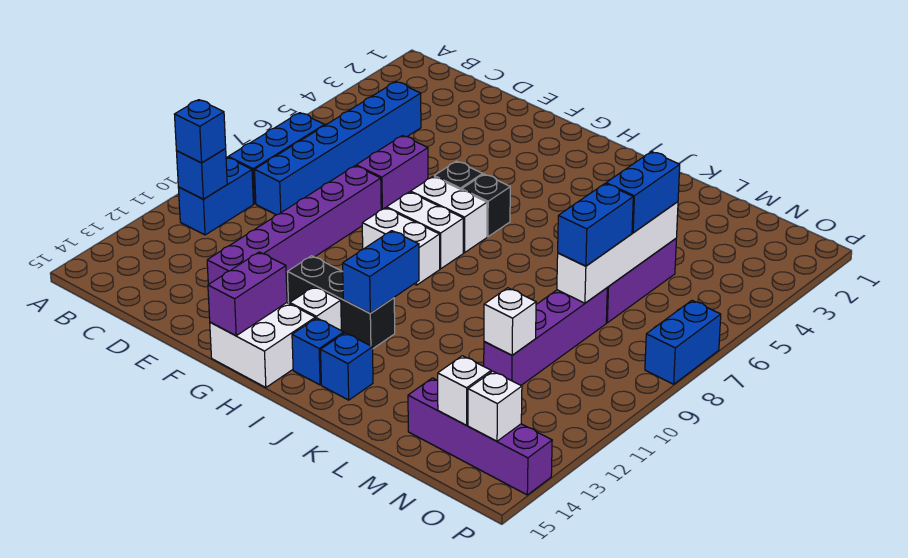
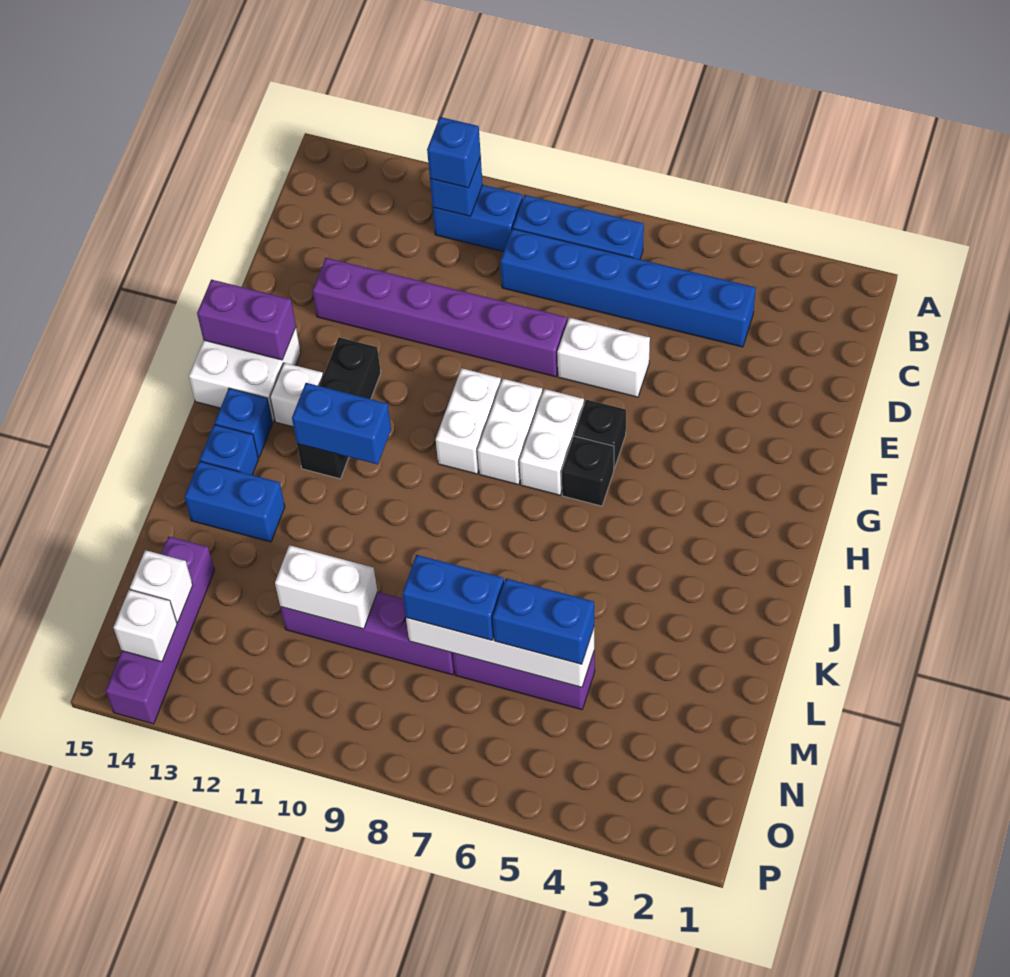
purple brick E6:E7 level 1 -> white brick E6:E7 level 1
white brick M11 level 2 -> white brick M10:M11 level 2
blue brick P7:P8 level 1 -> blue brick K13:K14 level 1

